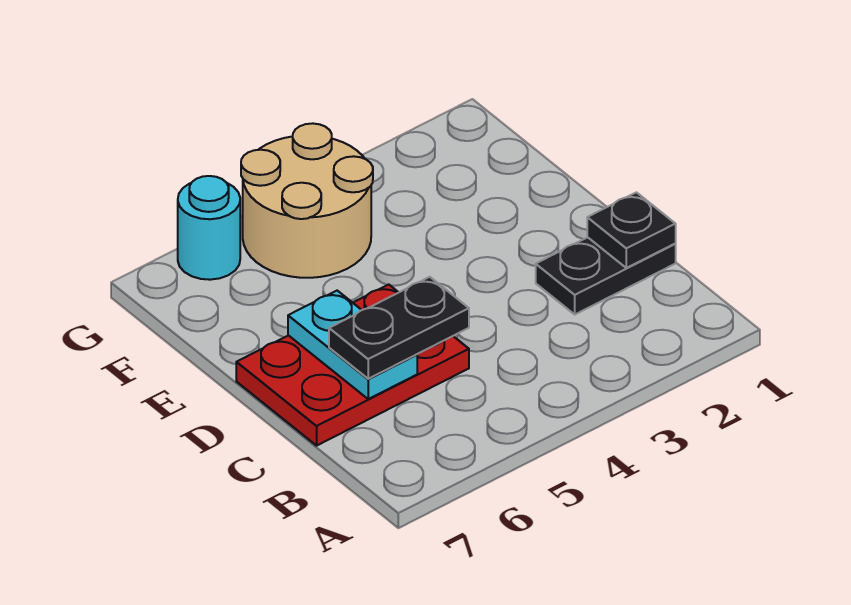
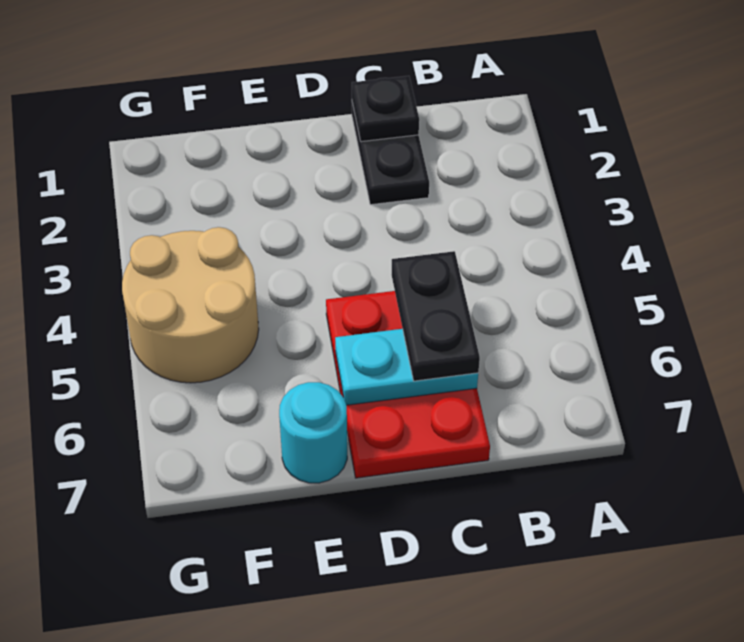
cyan round brick G6 level 1 -> cyan round brick E7 level 1

